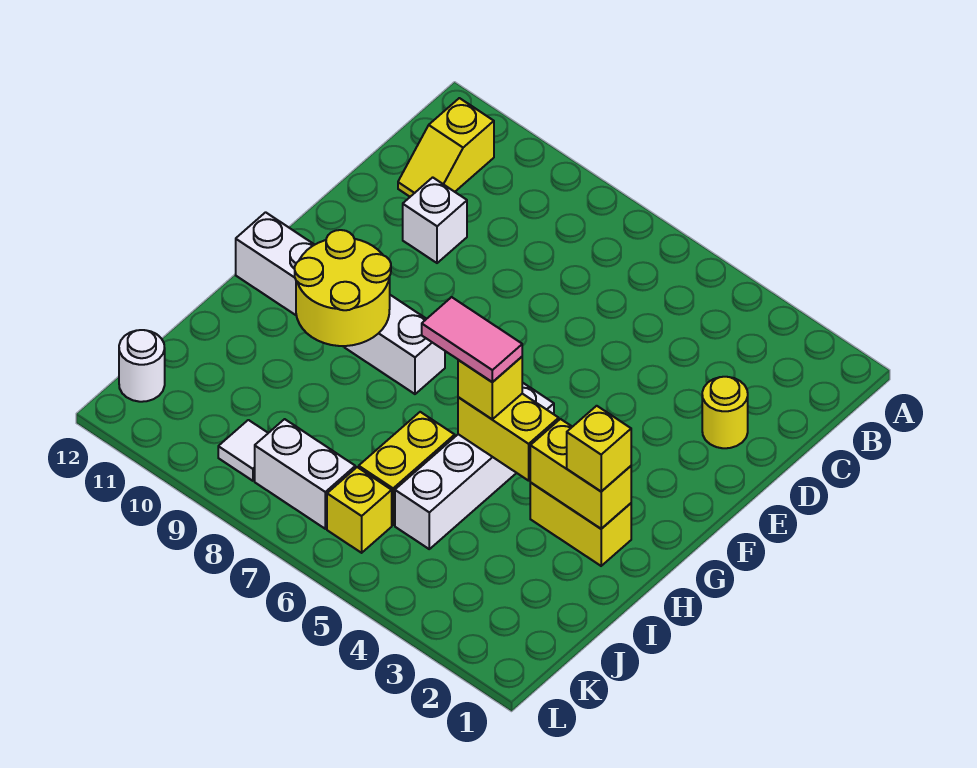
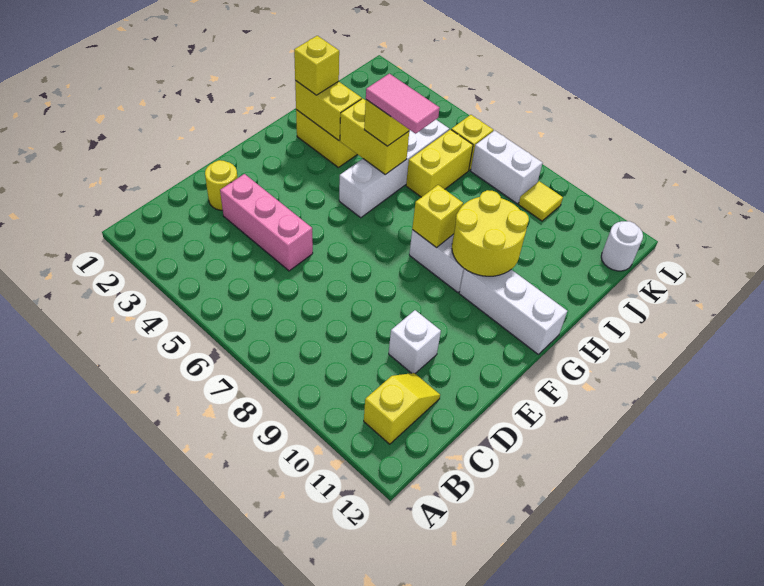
none -> pink brick D3:D5 level 1
none -> yellow brick G8 level 2
white tile K9 level 1 -> yellow tile K9 level 1

